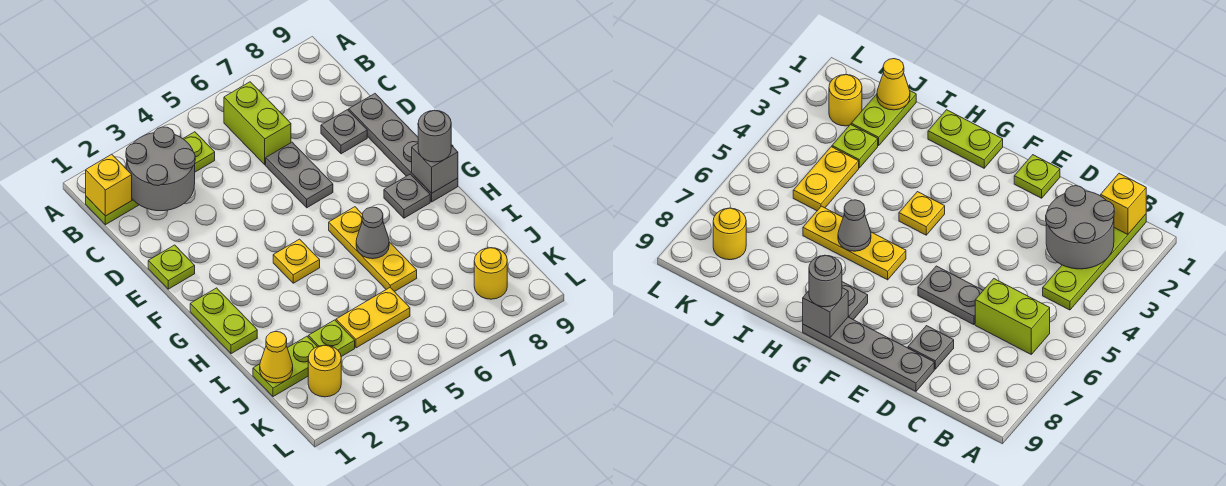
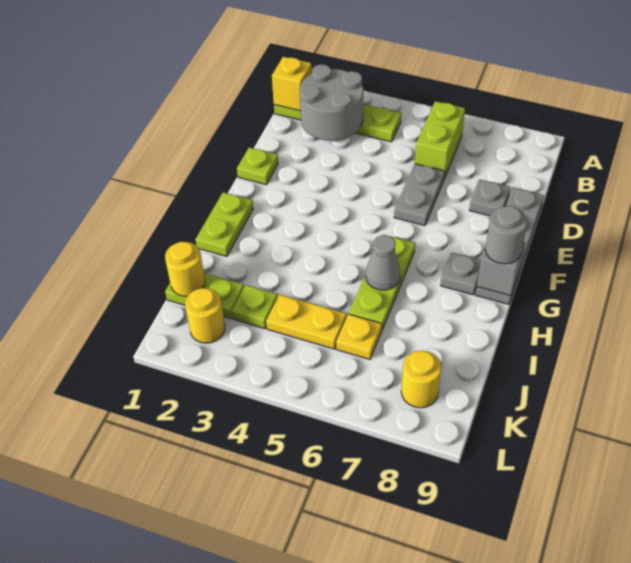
yellow plate G4 level 1 -> yellow plate J6 level 1
yellow plate G6:I6 level 1 -> lime plate G6:I6 level 1
yellow cone J1 level 2 -> yellow round brick J1 level 2

